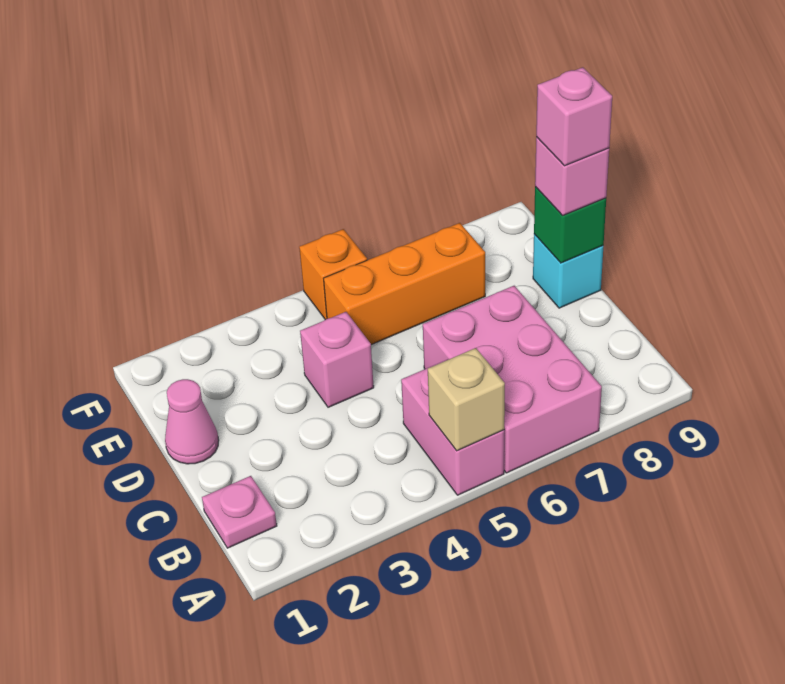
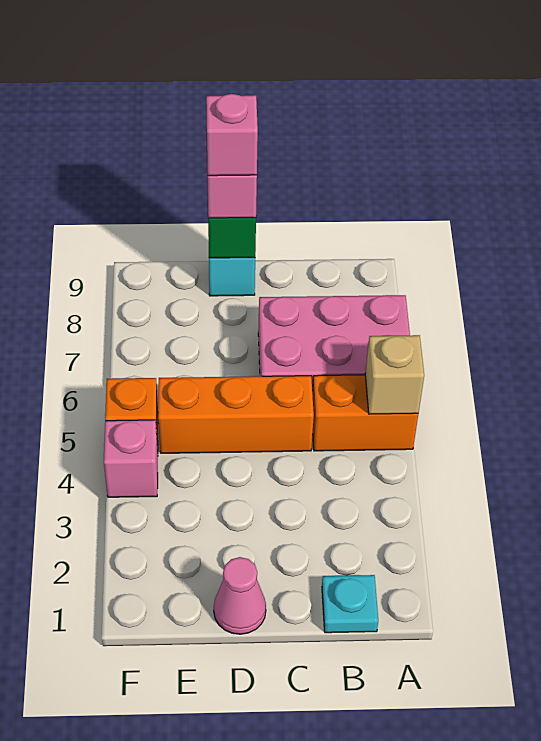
pink brick A5:B5 level 1 -> orange brick A5:B5 level 1
pink plate B1 level 1 -> cyan plate B1 level 1
pink brick D4 level 1 -> pink brick F4 level 1
orange brick E5:E7 level 1 -> orange brick C5:E5 level 1

